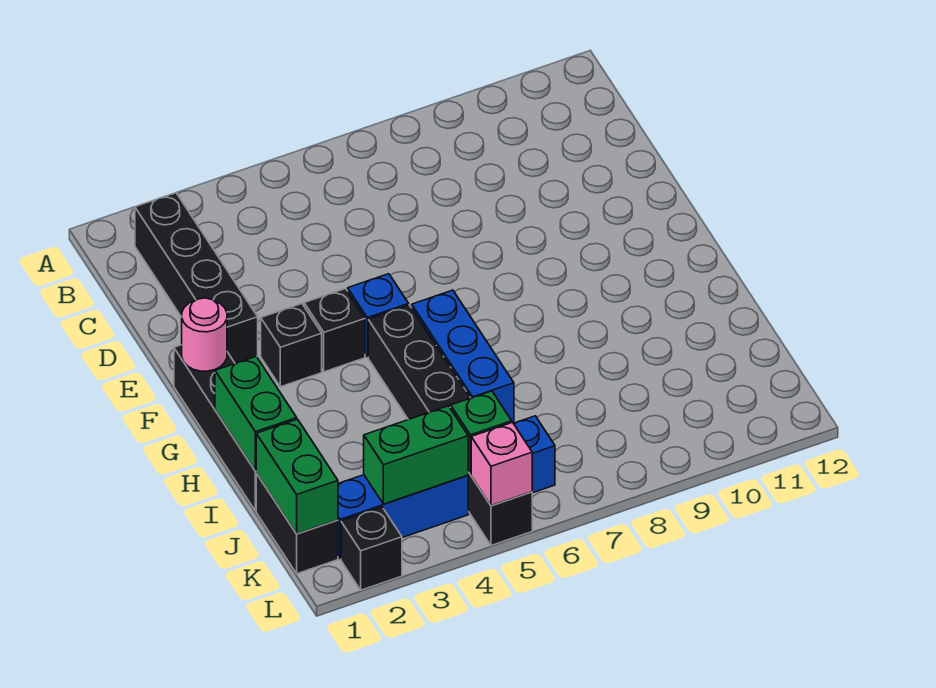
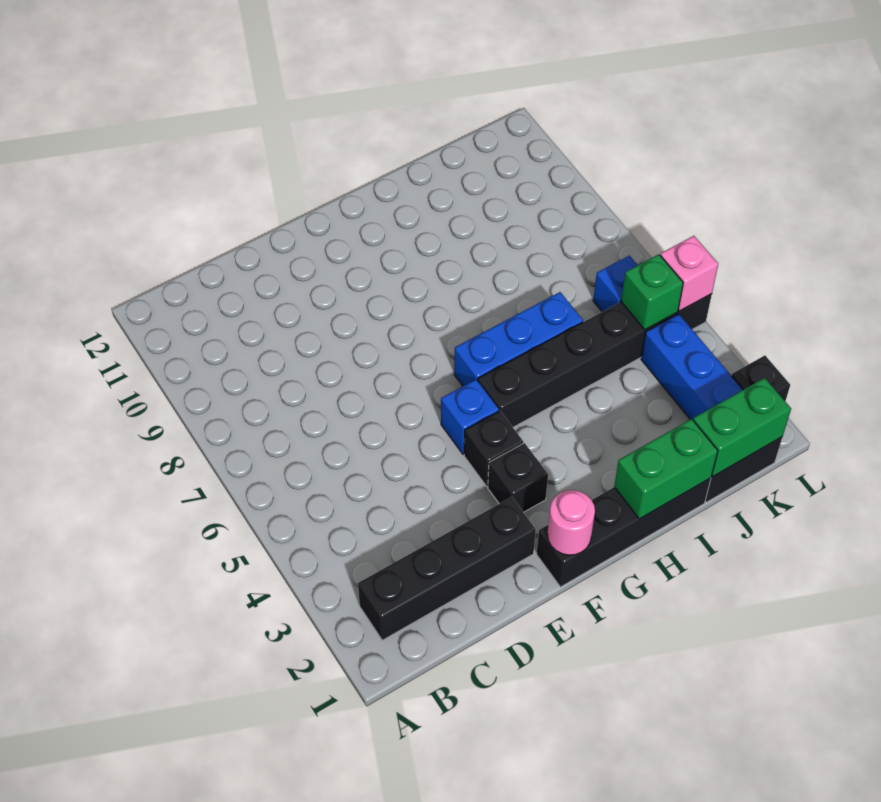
green brick K3:K4 level 2 -> none

